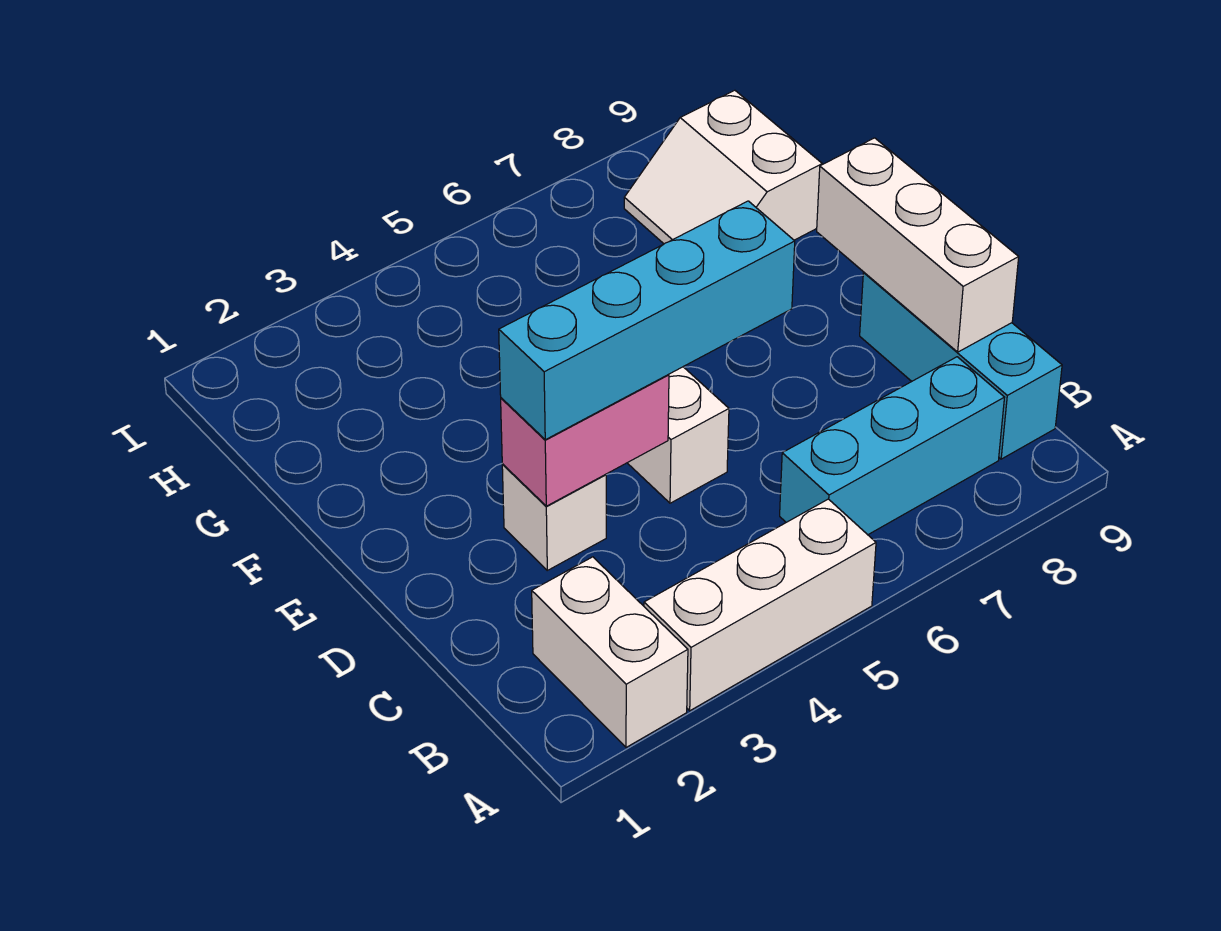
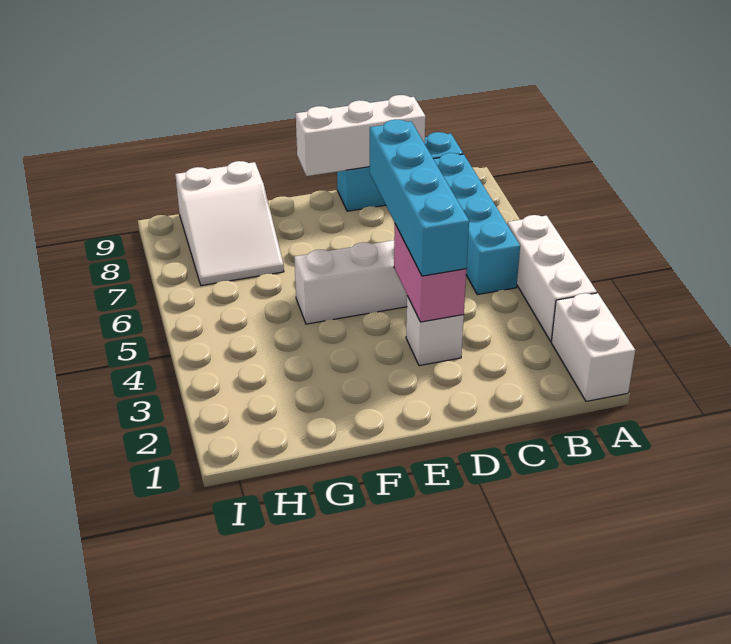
white brick A2:B2 level 1 -> white brick A1:A2 level 1
cyan brick B6:B8 level 1 -> cyan brick B5:B8 level 1
white slope G8:H9 level 1 top 9 -> white slope G7:H9 level 1 top 9

